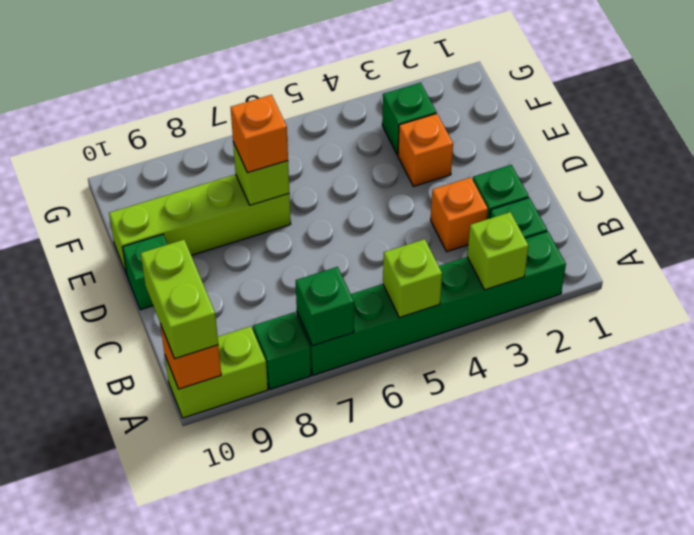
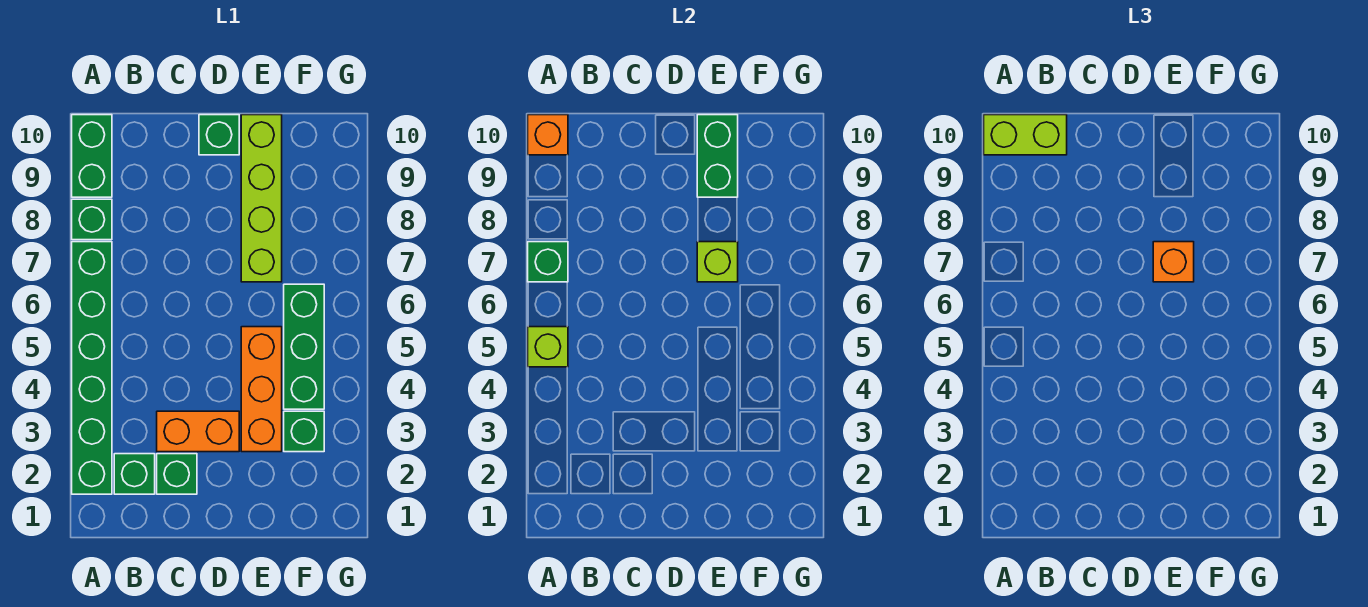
lime brick A3 level 2 -> none
lime brick A9:A10 level 1 -> green brick A9:A10 level 1
orange brick C3 level 1 -> orange brick C3:D3 level 1
orange brick E3 level 1 -> orange brick E3:E5 level 1
none -> green brick E9:E10 level 2
none -> green brick F4:F6 level 1

